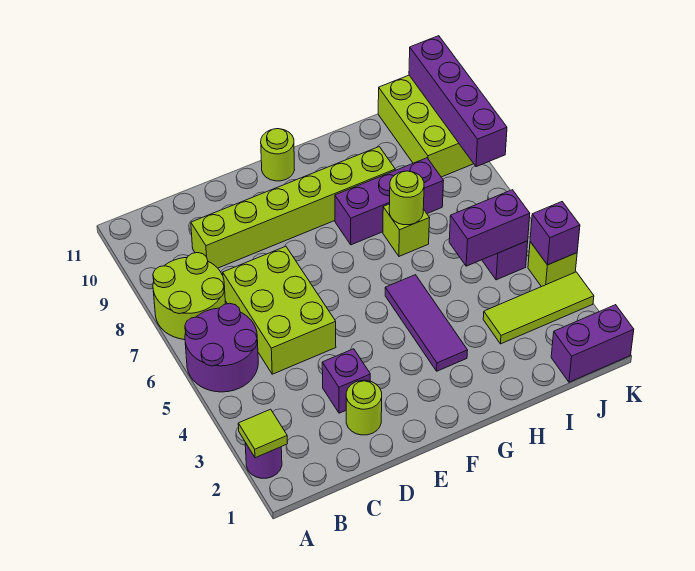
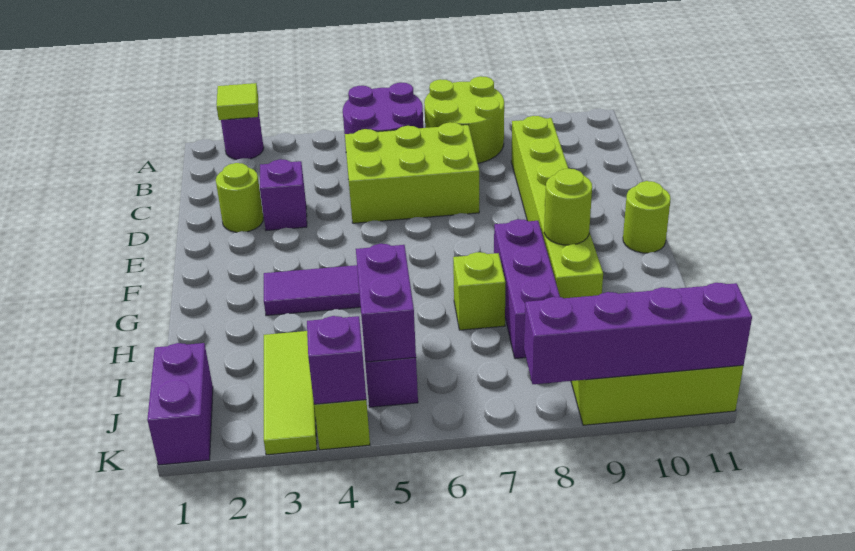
lime round brick H7 level 2 -> lime round brick G9 level 2

